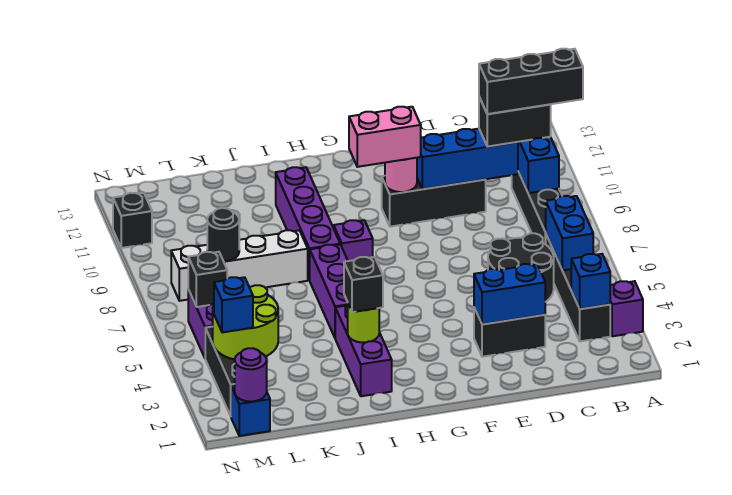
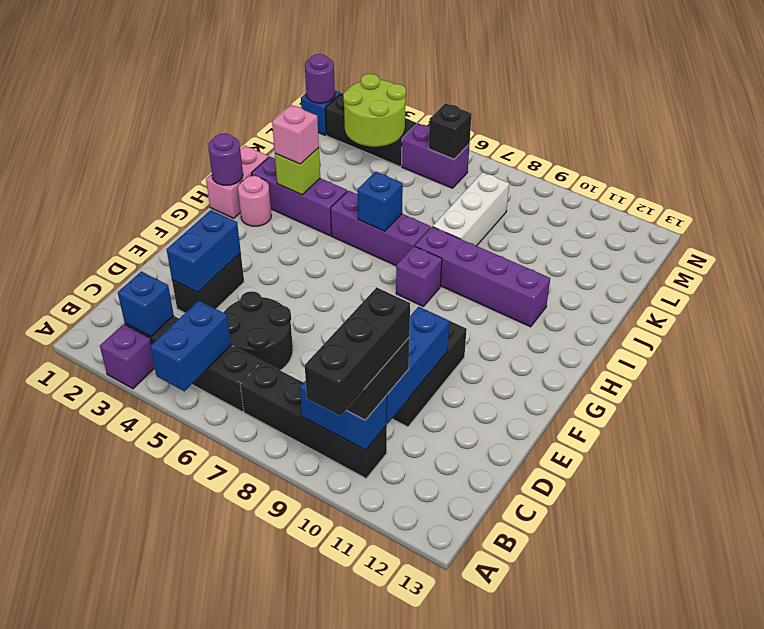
blue brick B5:B6 level 2 -> blue brick A5:B5 level 2
pink round brick F10 level 2 -> pink round brick H2 level 1
pink brick F10:G10 level 3 -> pink brick H1:I1 level 1
none -> purple round brick H1 level 2
lime round brick I3 level 2 -> lime brick I3 level 2
black brick I3 level 3 -> pink brick I3 level 3
white brick J8:M8 level 1 -> white brick J8:L8 level 1
black round brick L8 level 2 -> none
blue brick M3 level 3 -> blue brick I6 level 2
black brick N11 level 1 -> none

